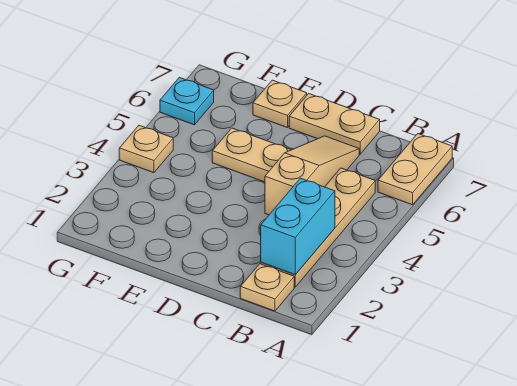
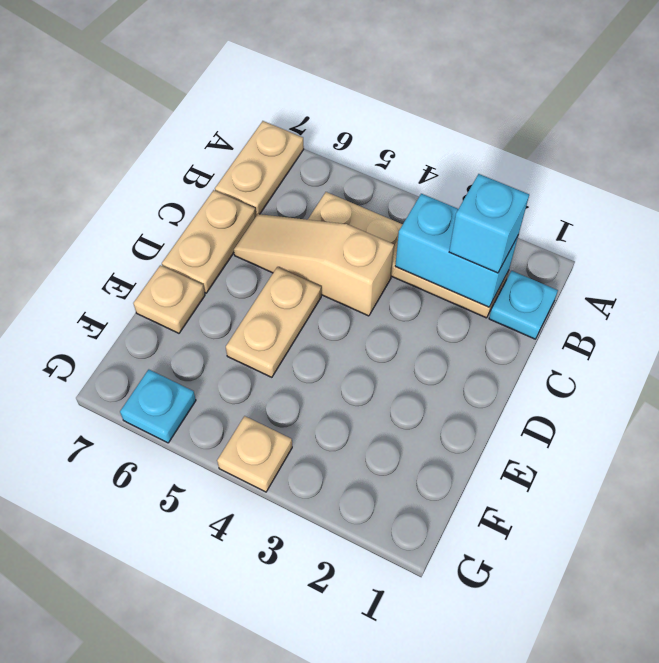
tan plate A6:A7 level 1 -> tan plate A7:B7 level 1
tan plate B1 level 1 -> cyan plate B1 level 1
none -> cyan brick B2 level 3

